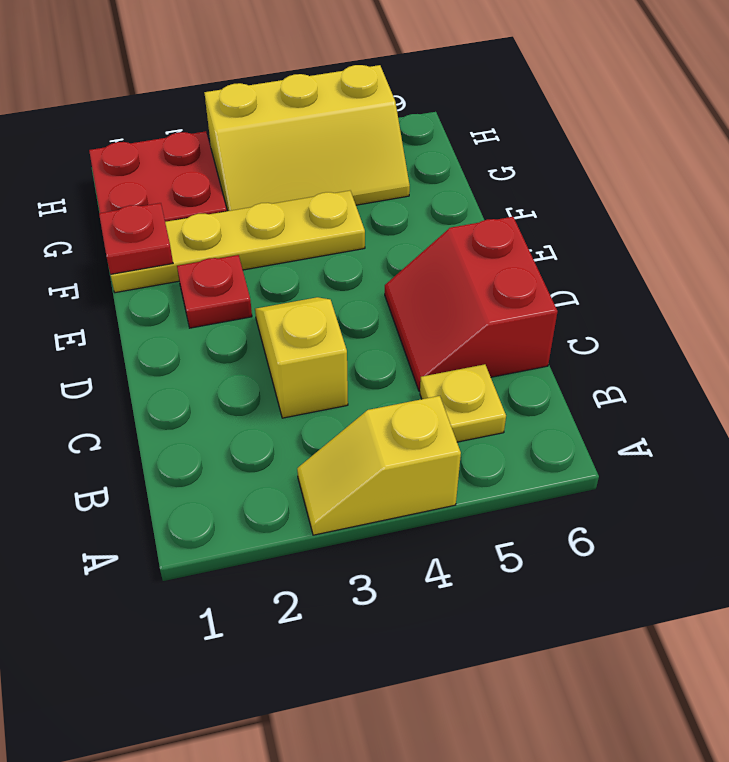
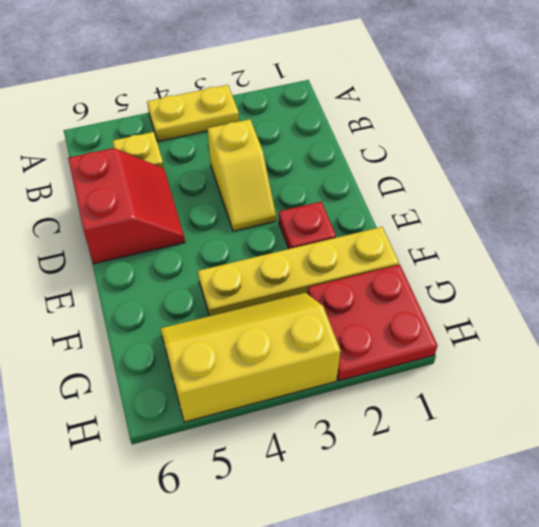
yellow slope A3:A4 level 1 top 4 -> yellow plate A3:A4 level 1
red plate F1 level 2 -> none

